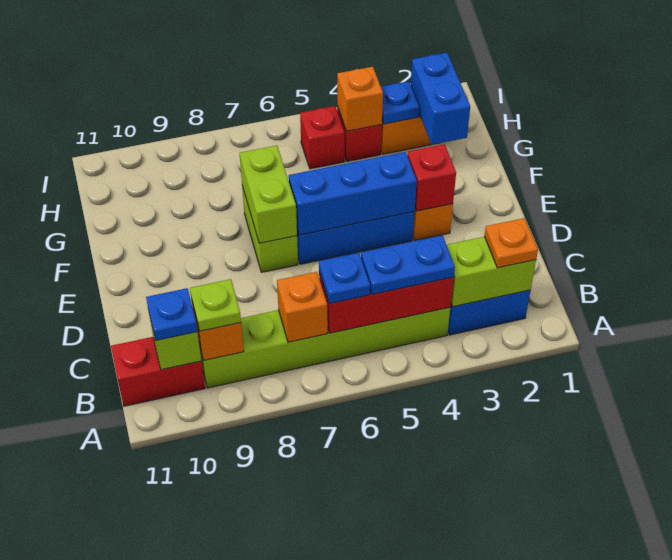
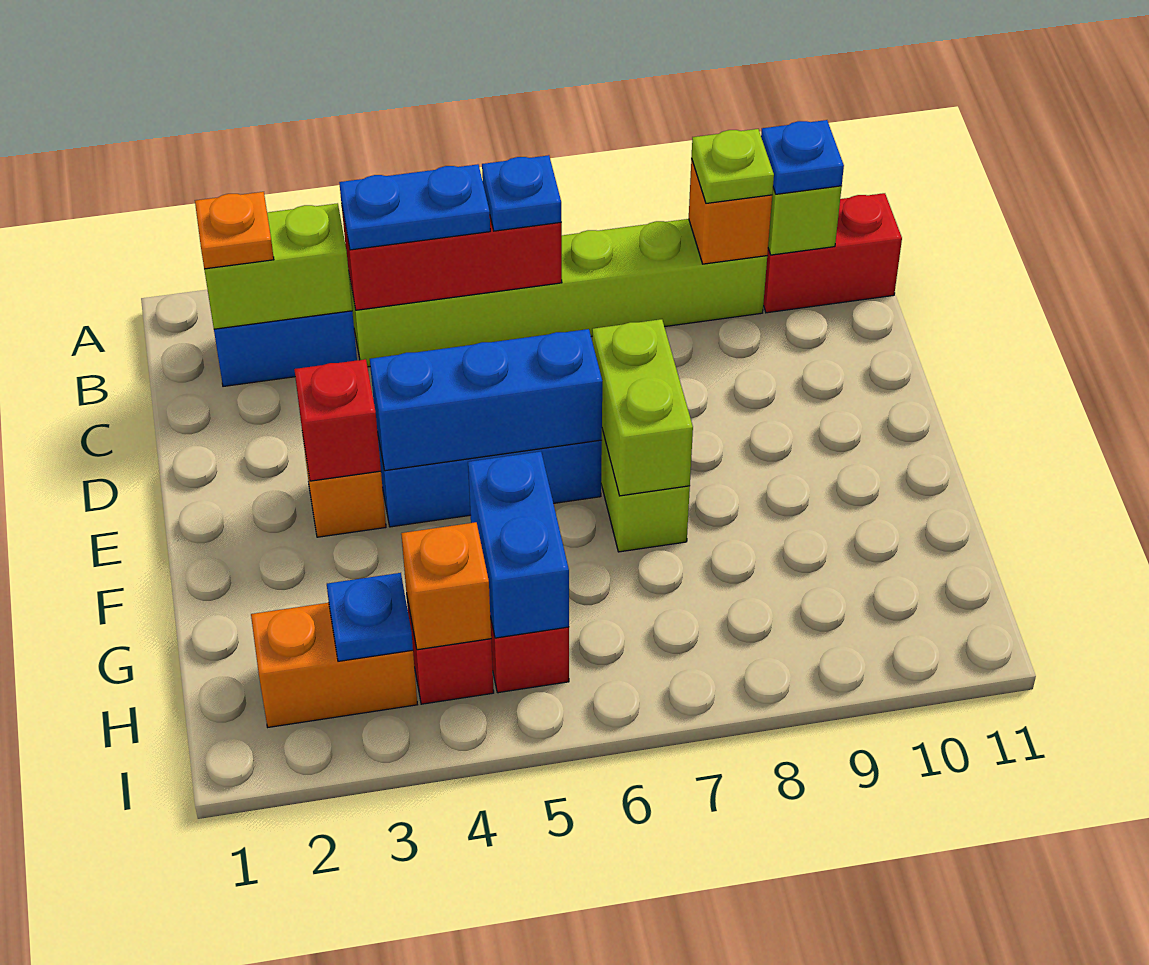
orange brick B7 level 2 -> none
blue brick G2:H2 level 2 -> blue brick G5:H5 level 2

